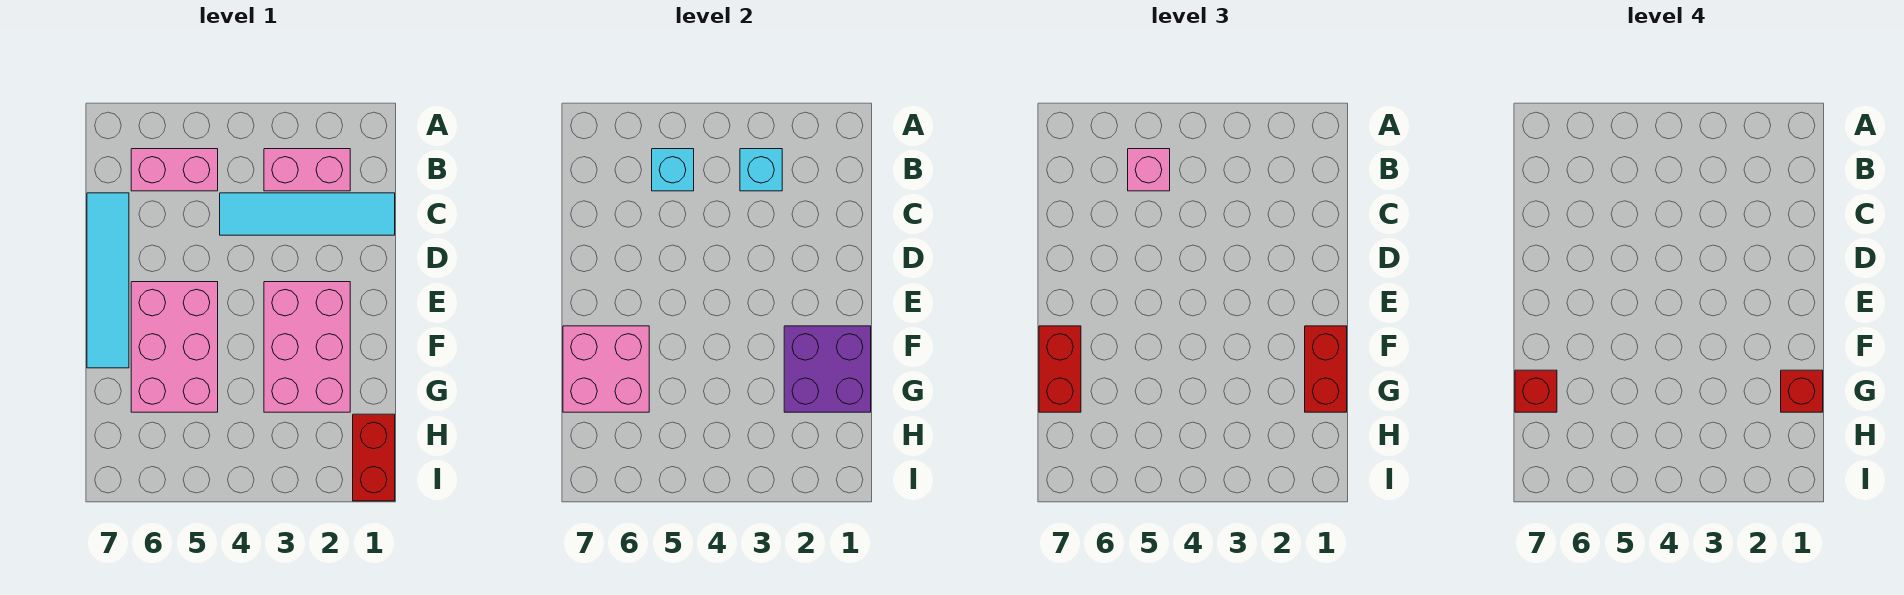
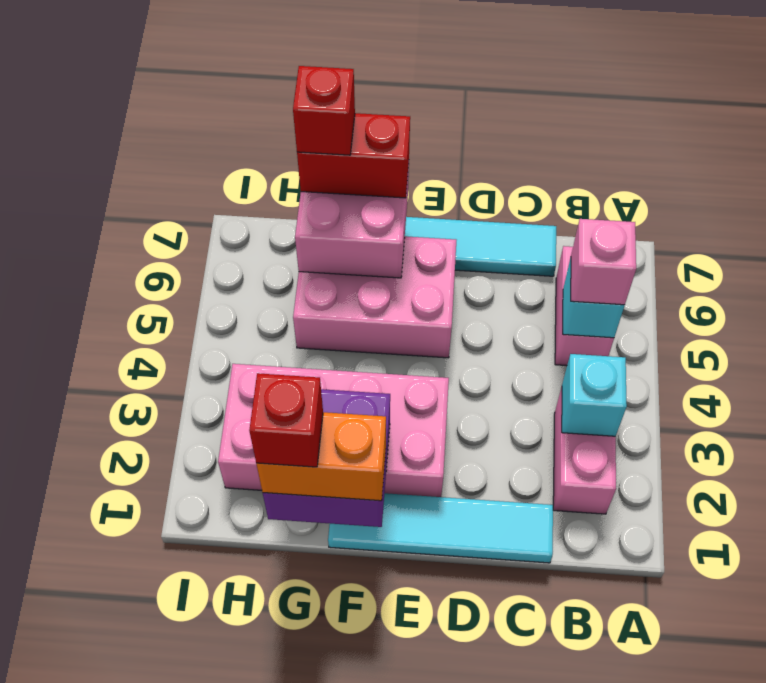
cyan tile C1:C4 level 1 -> cyan tile C1:F1 level 1
pink brick E2:G3 level 1 -> pink brick E2:H3 level 1
red brick F1:G1 level 3 -> orange brick F1:G1 level 3
red brick H1:I1 level 1 -> none

